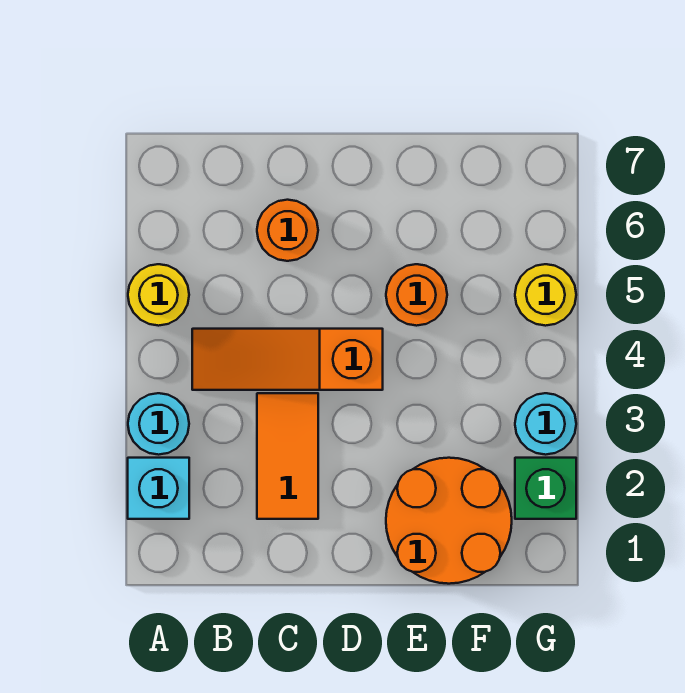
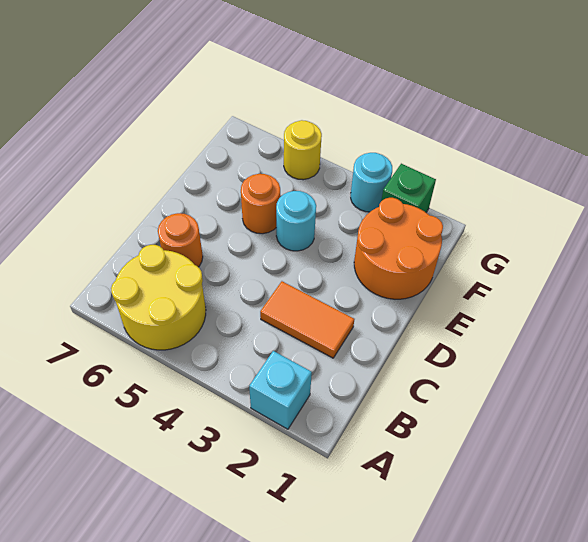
cyan round brick A3 level 1 -> cyan round brick E4 level 1
yellow round brick A5 level 1 -> yellow round brick A5:B6 level 1
orange slope B4:D4 level 1 top D -> none

